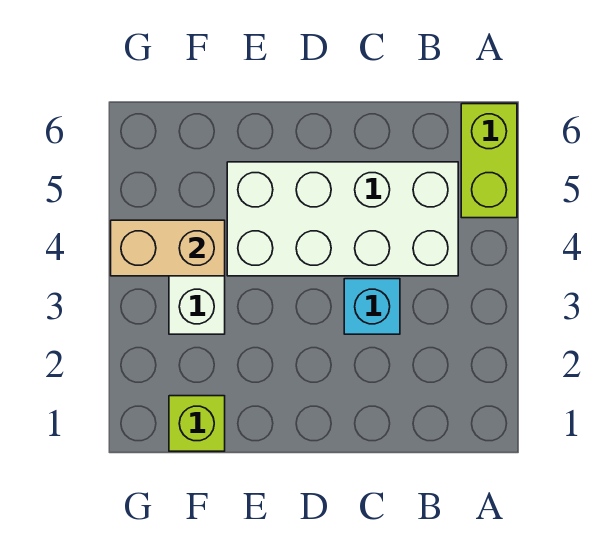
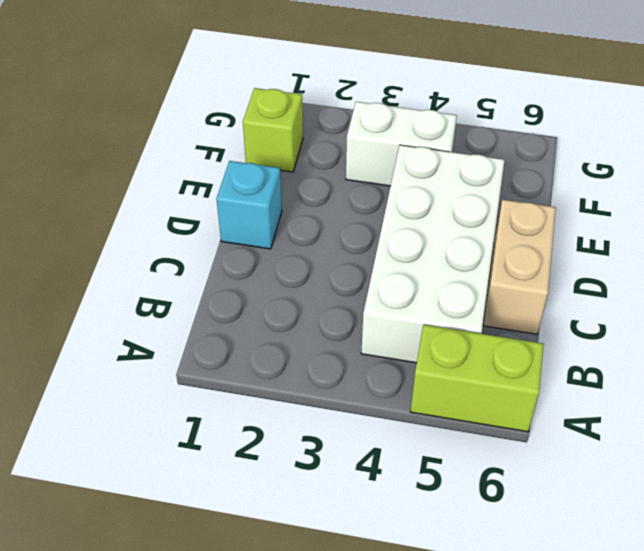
cyan brick C3 level 1 -> cyan brick D1 level 1
tan brick F4:G4 level 2 -> tan brick C6:D6 level 1

